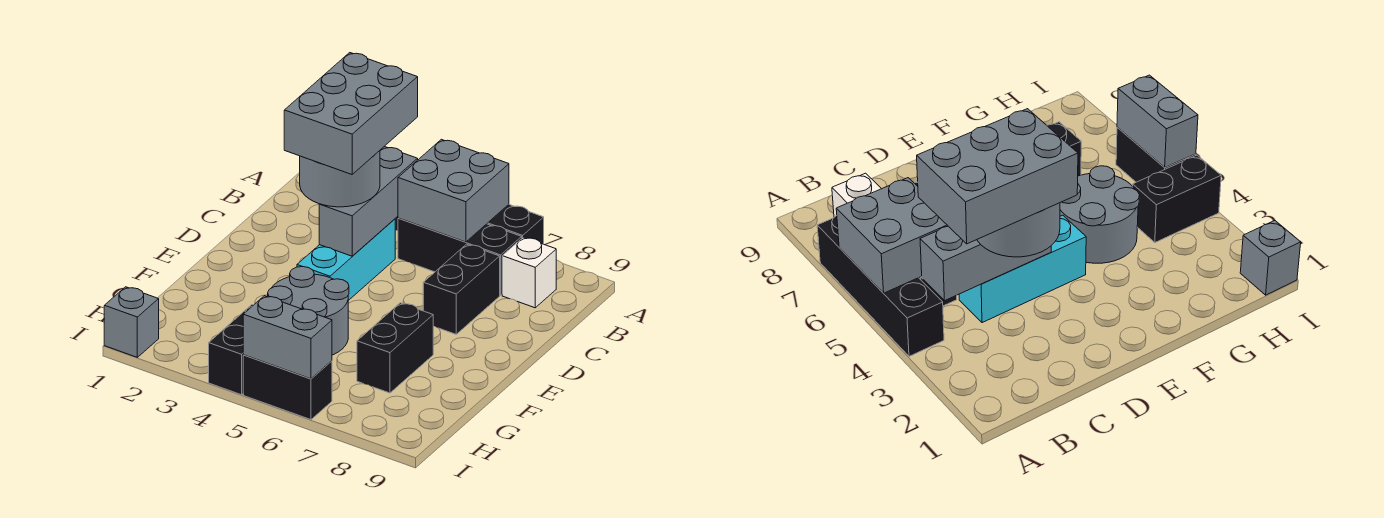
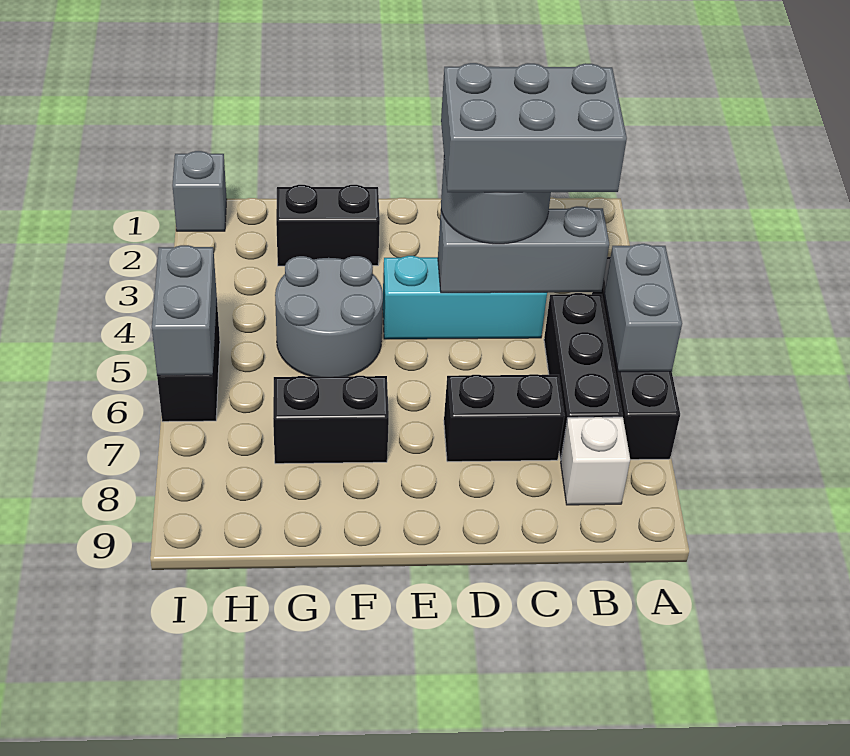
grey brick A5:B6 level 2 -> grey brick A5:A6 level 2
black brick H4:I4 level 1 -> black brick F2:G2 level 1

